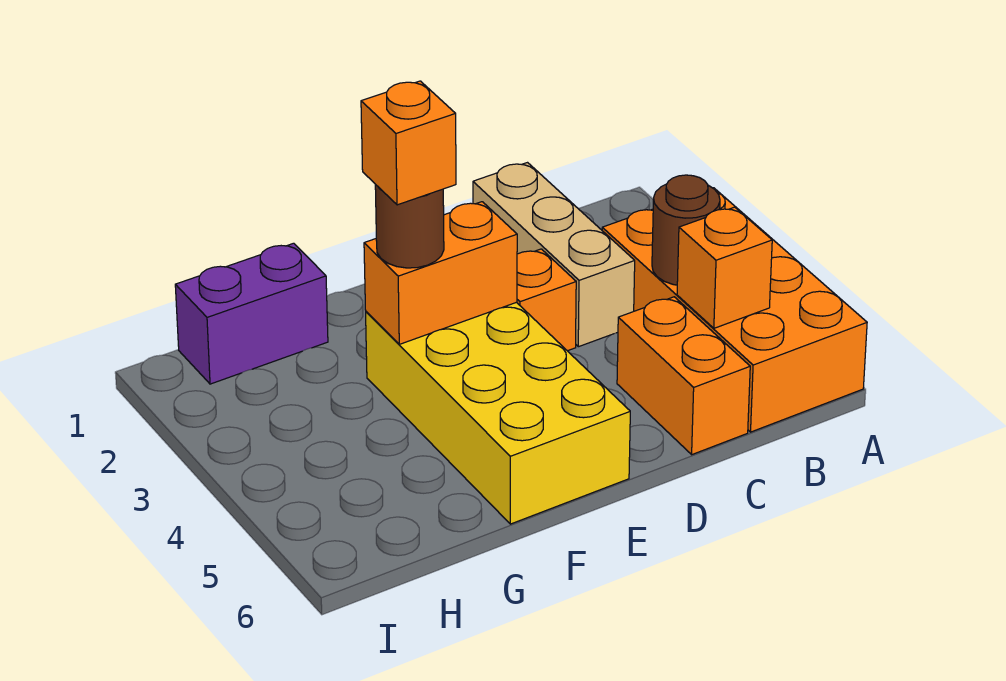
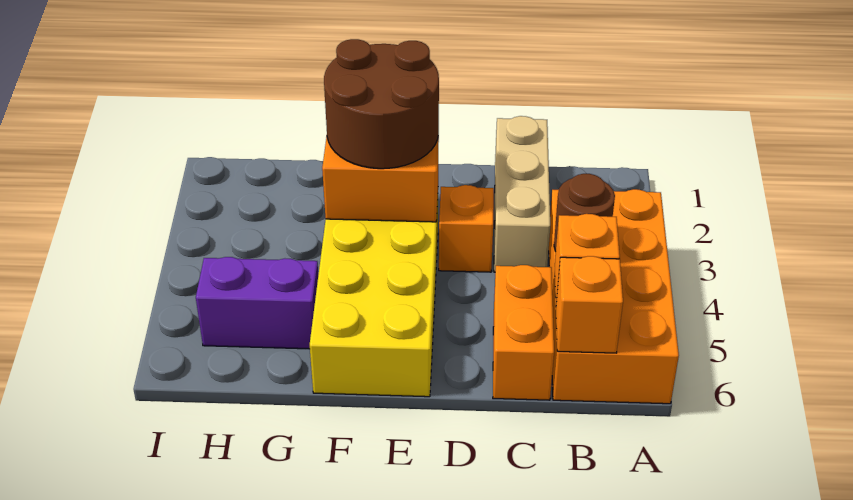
brown round brick F3 level 3 -> brown round brick E2:F3 level 3
orange brick F3 level 4 -> orange brick B6 level 2
purple brick G1:H1 level 1 -> purple brick G5:H5 level 1

